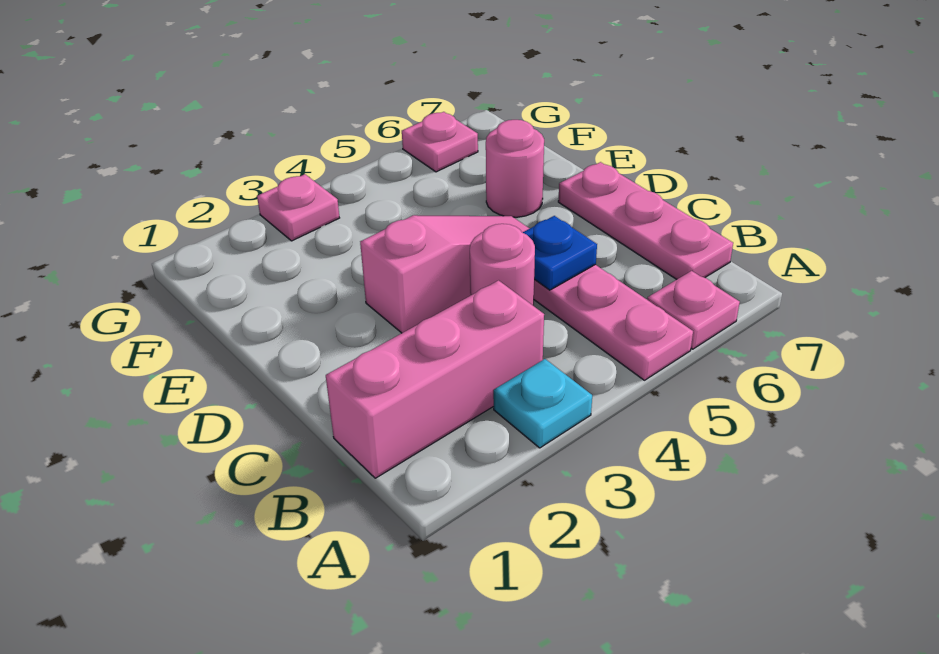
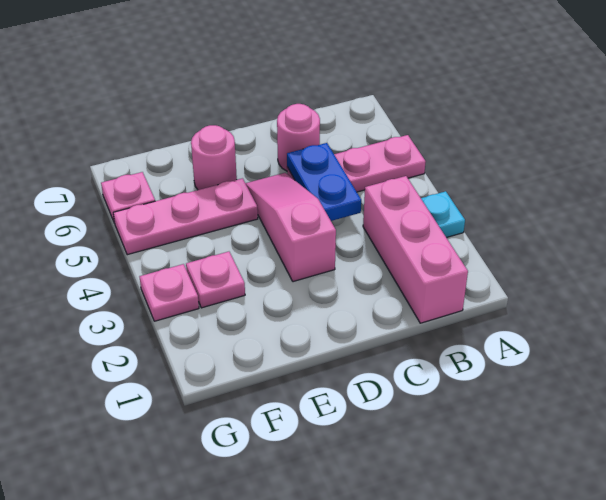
pink plate A6 level 1 -> pink plate F3 level 1
pink plate B7:D7 level 1 -> pink plate E5:G5 level 1
pink round brick C4 level 1 -> pink round brick C6 level 1
blue plate C5 level 2 -> blue plate C4:C5 level 2

